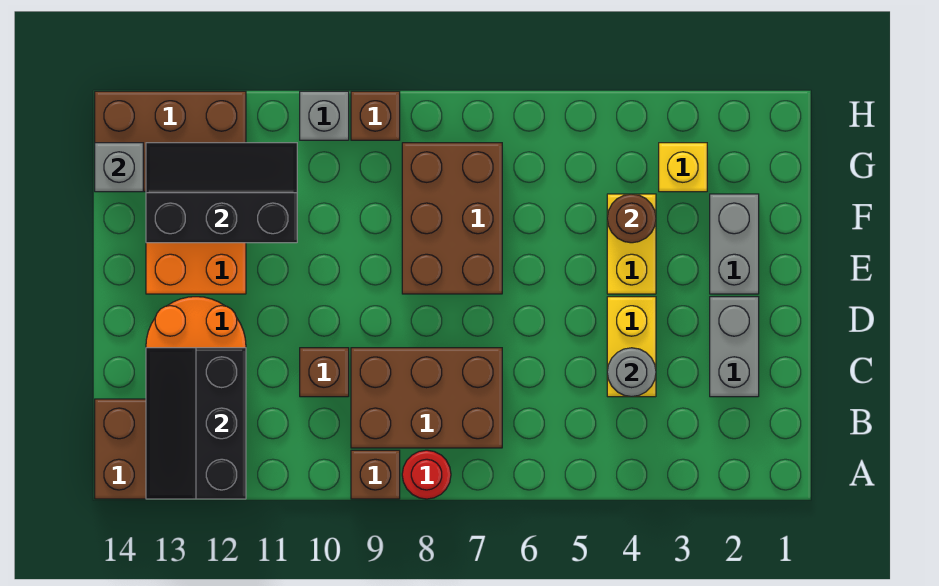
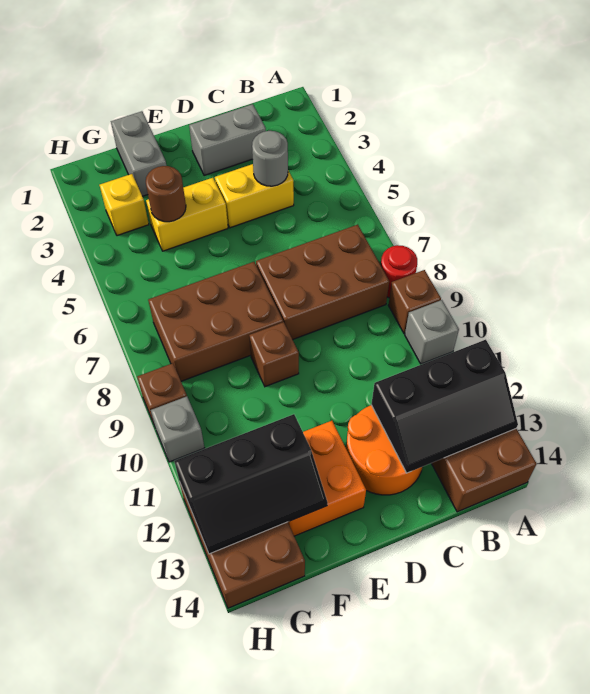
brown brick B7:C9 level 1 -> brown brick B7:D8 level 1
brown brick C10 level 1 -> brown brick E9 level 1
grey brick E2:F2 level 1 -> grey brick F1:F2 level 1
black slope F11:G13 level 2 top F -> black slope F12:H13 level 2 top 12
grey brick G14 level 2 -> grey brick A10 level 1

